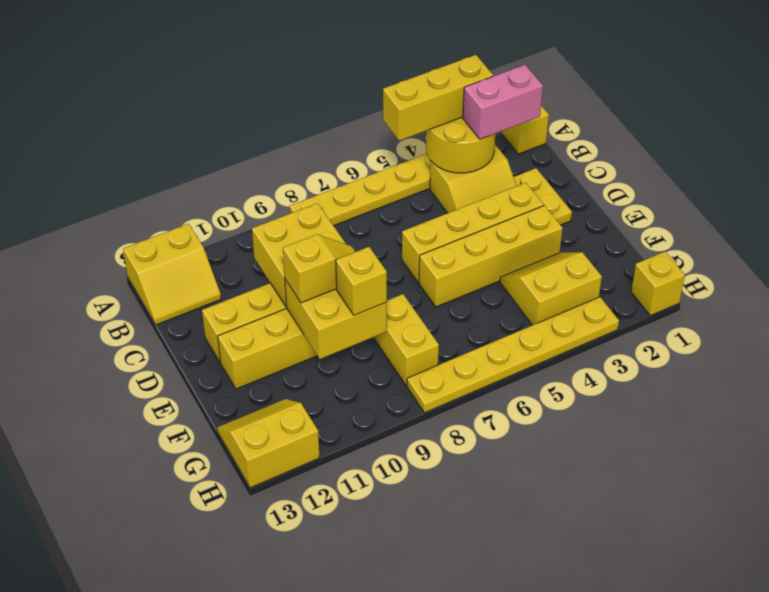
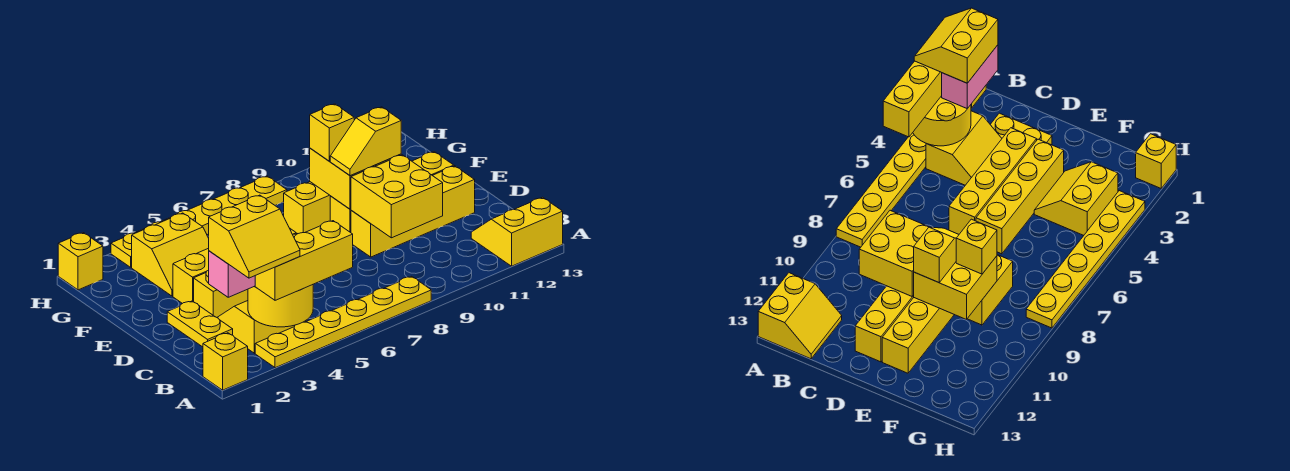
yellow brick F8:G8 level 1 -> yellow brick F8:F9 level 1
yellow slope G12:H13 level 1 top H -> yellow slope A2:B3 level 4 top B

